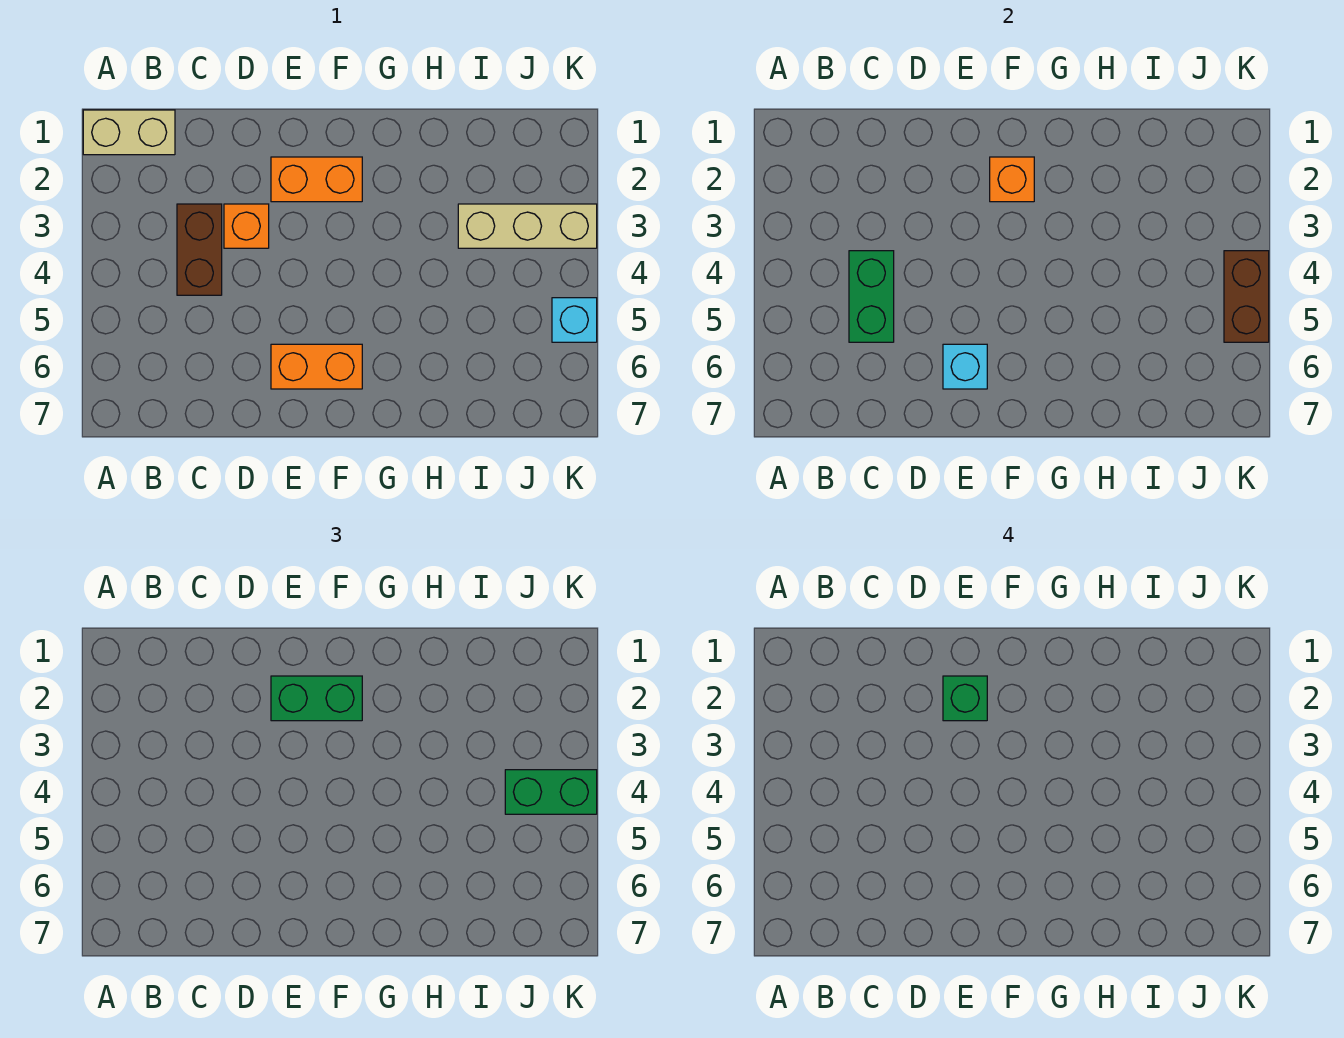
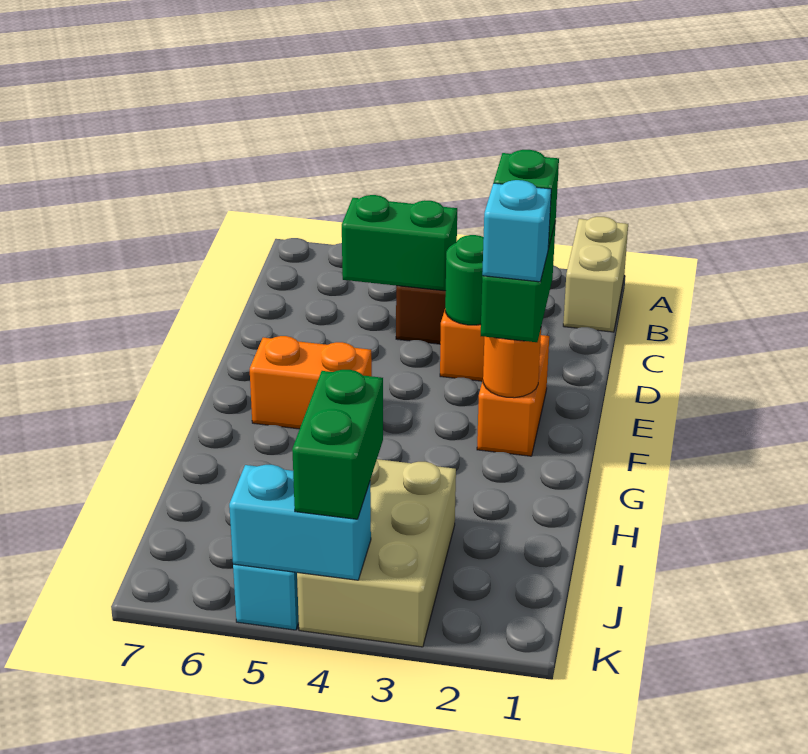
none -> green round brick D3 level 2
orange brick E6:F6 level 1 -> orange brick F5:F6 level 1
cyan brick E6 level 2 -> cyan brick F2 level 4
orange brick F2 level 2 -> orange round brick F2 level 2
tan brick I3:K3 level 1 -> tan brick I3:K4 level 1
brown brick K4:K5 level 2 -> cyan brick K4:K5 level 2

